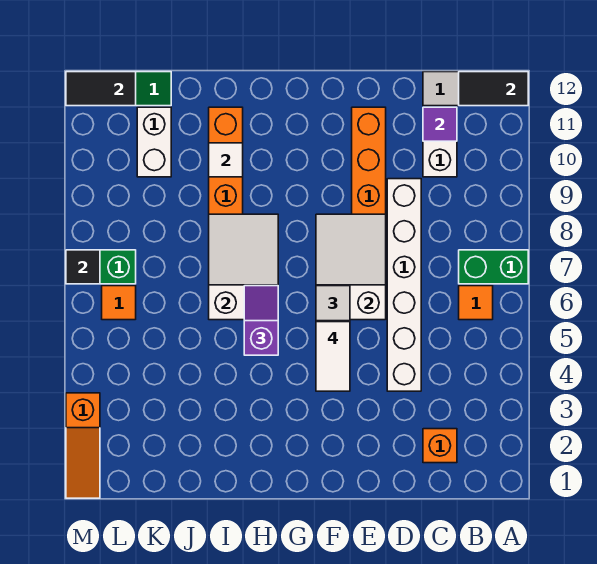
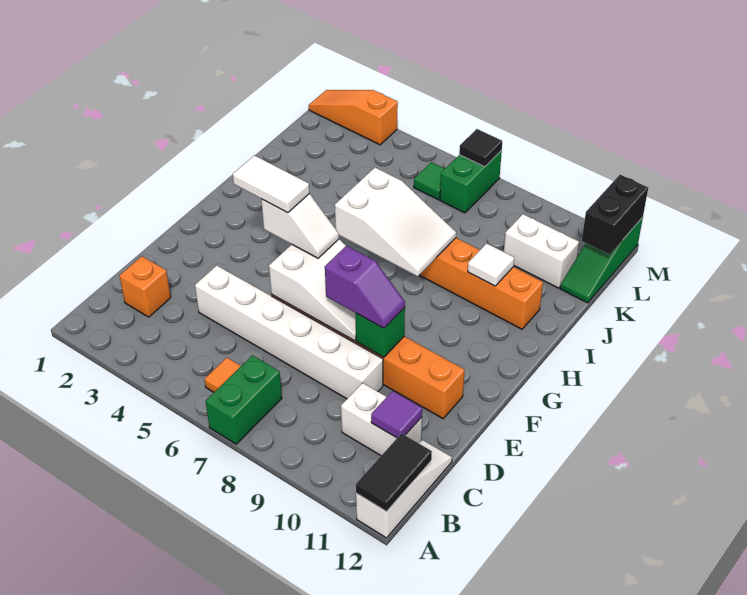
none -> green brick E9 level 2
purple slope H5:H6 level 3 top 5 -> purple slope E8:E9 level 3 top 8
orange tile L6 level 1 -> green tile L6 level 1
black tile L12:M12 level 2 -> black brick L12:M12 level 2

